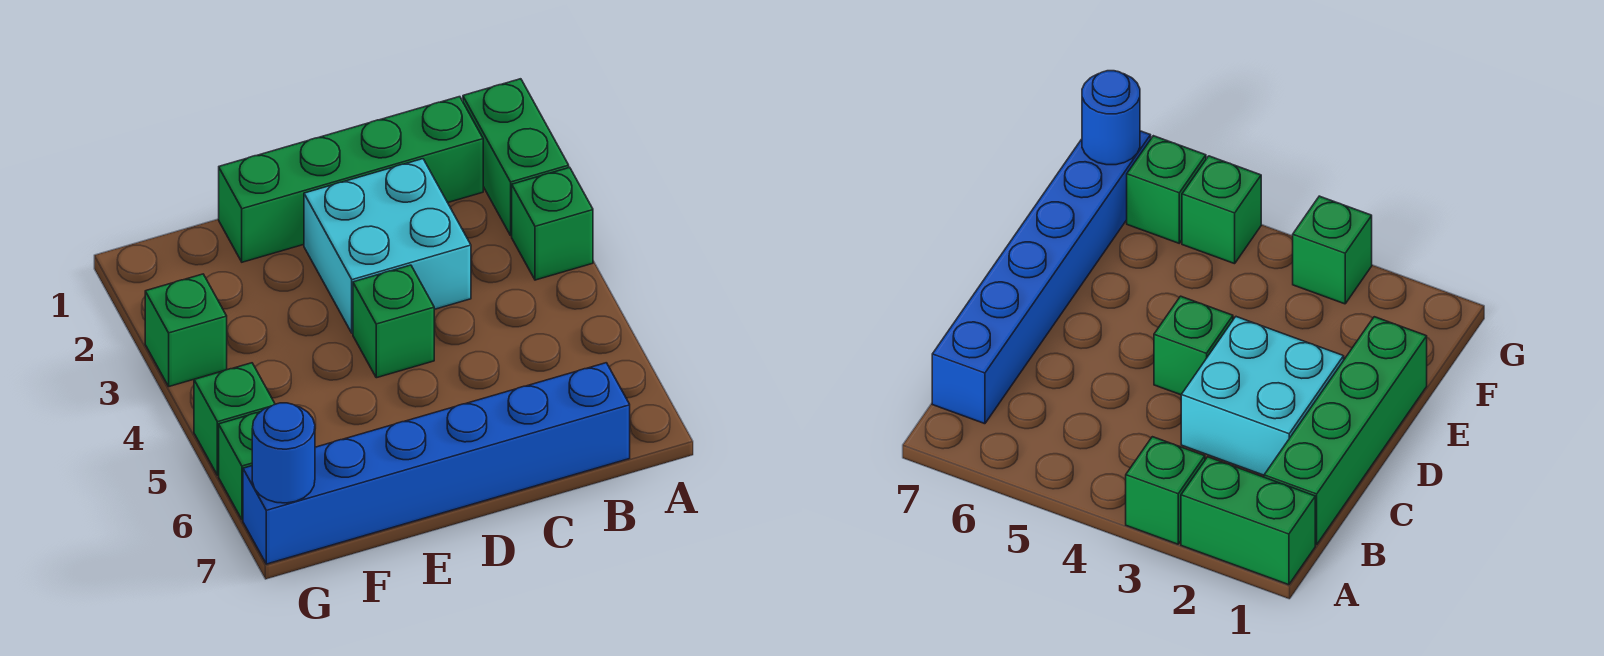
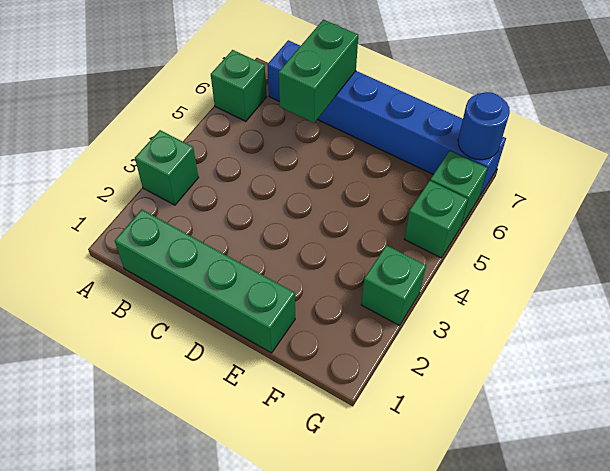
green brick A1:A2 level 1 -> green brick C6:C7 level 2
cyan brick C2:D3 level 1 -> none
green brick D4 level 1 -> green brick A6 level 1

